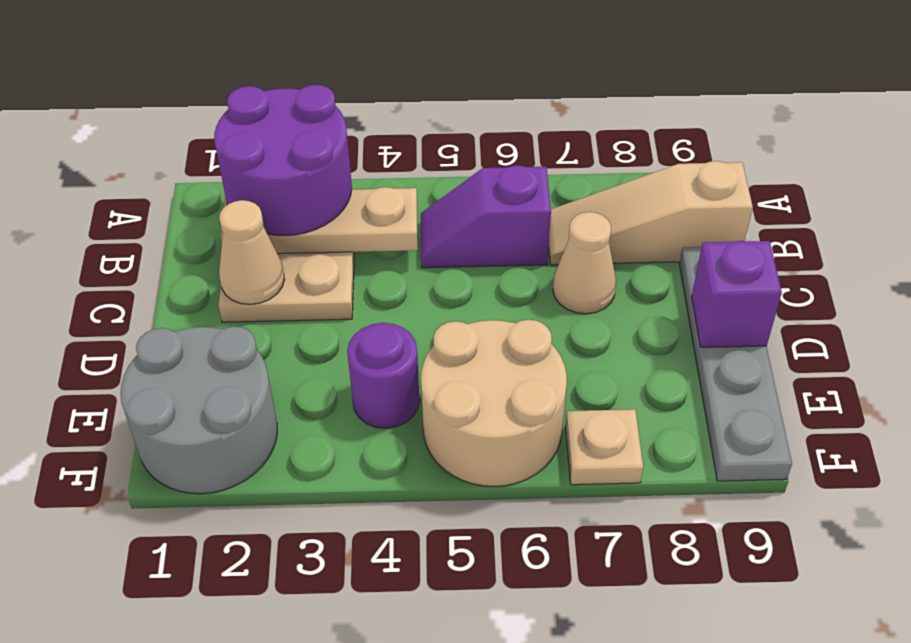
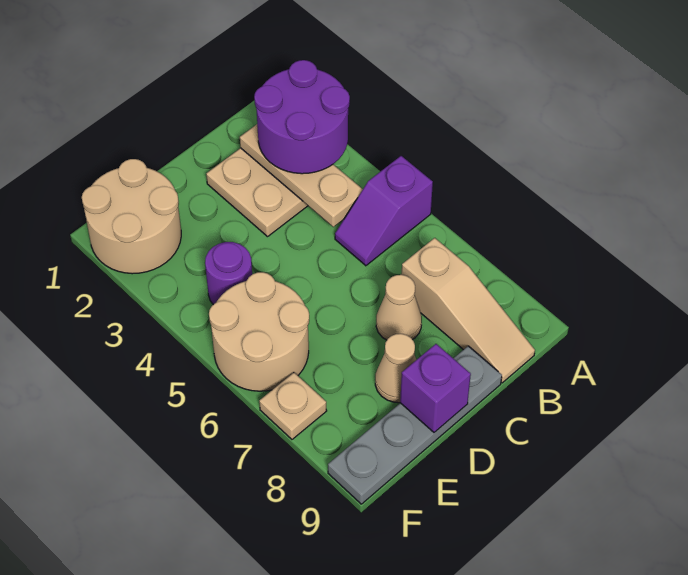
purple slope B5:B6 level 1 top 6 -> purple slope A5:B5 level 1 top A
tan slope B7:B9 level 1 top 9 -> tan slope B7:B9 level 1 top 7
tan cone C2 level 2 -> tan cone D8 level 1
grey round brick E1:F2 level 1 -> tan round brick E1:F2 level 1

